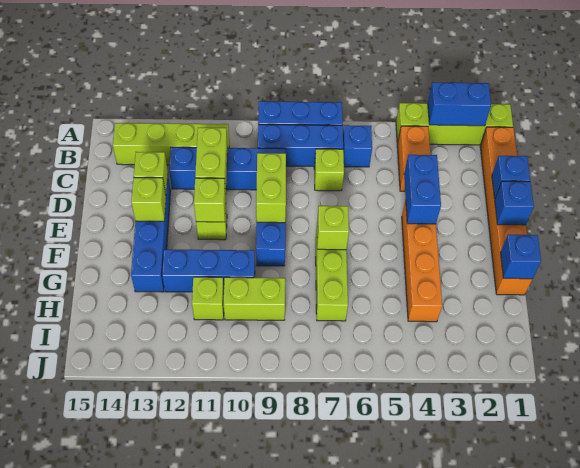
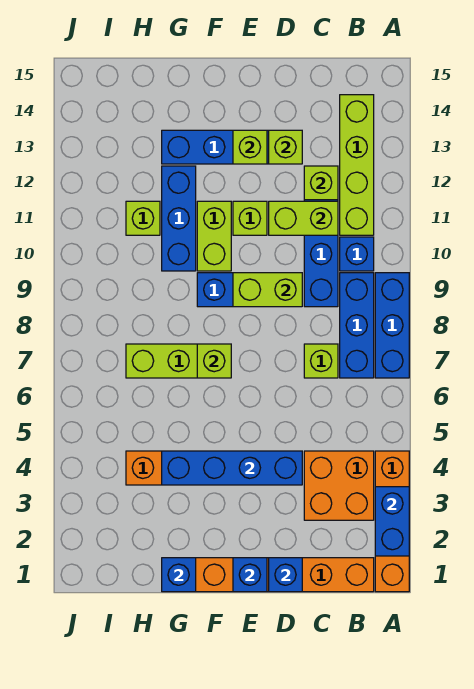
lime brick A1:A4 level 1 -> orange brick A1:A4 level 1
orange brick B4:C4 level 1 -> orange brick B3:C4 level 1
blue brick B6 level 1 -> blue brick B10 level 1
blue brick D4:E4 level 2 -> blue brick D4:G4 level 2
lime brick E11 level 2 -> lime brick C12 level 2
lime brick H9:H10 level 1 -> lime brick F10:F11 level 1

